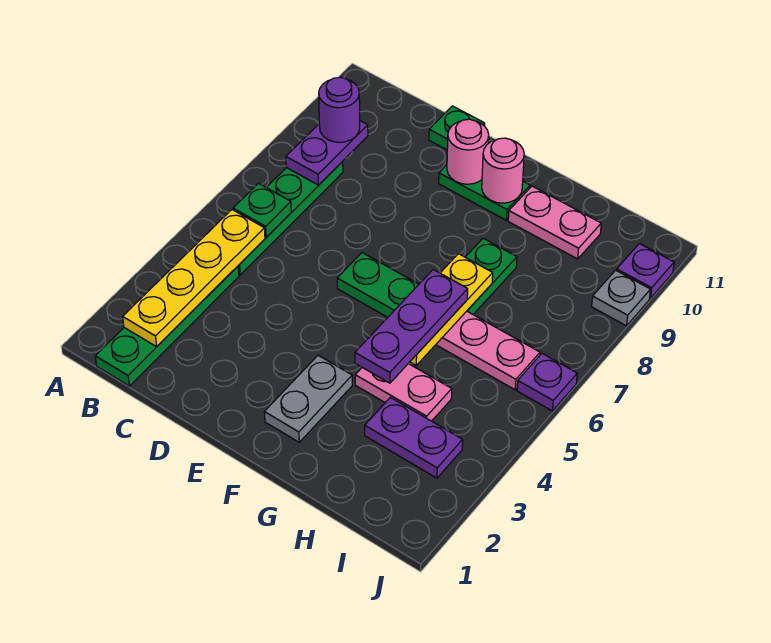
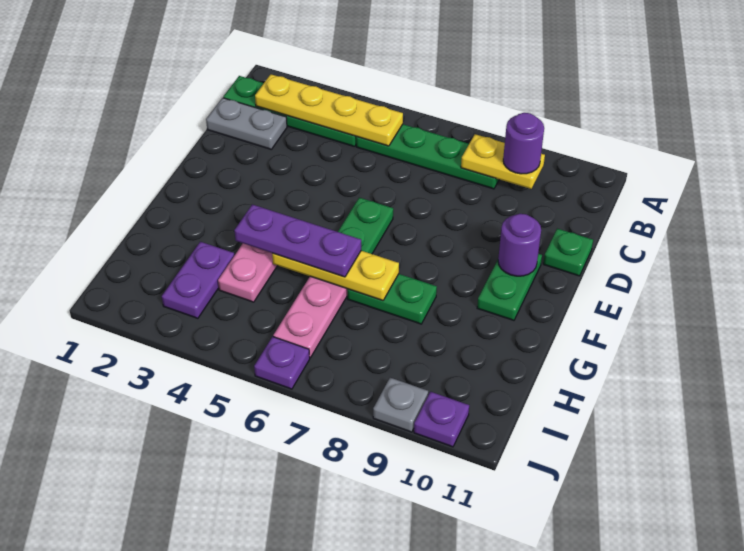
green plate B6 level 2 -> none
purple plate B8:B9 level 2 -> yellow plate B8:B9 level 2
pink round brick E10 level 2 -> purple round brick E10 level 2
grey plate F2:F3 level 1 -> grey plate C1:C2 level 1
pink round brick F10 level 2 -> none
pink plate G10:H10 level 1 -> none

